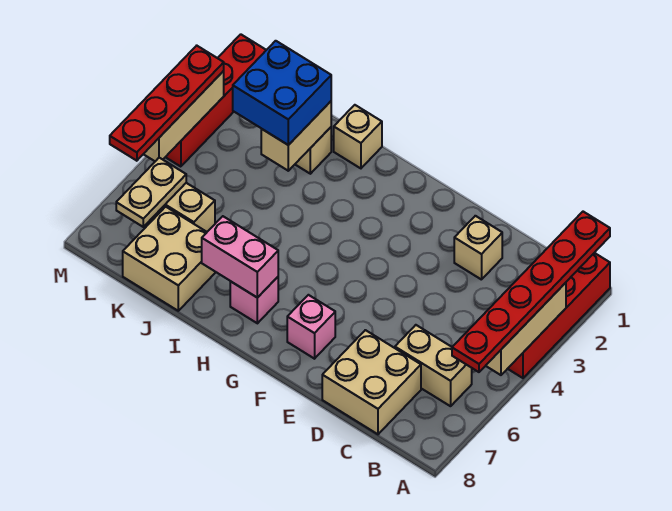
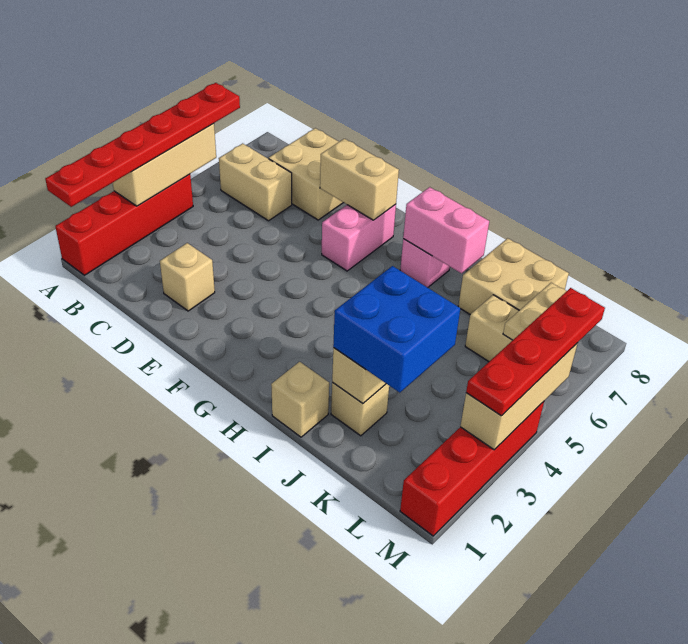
none -> tan brick E7:F7 level 2
pink brick F7 level 1 -> pink brick F6:F7 level 1

